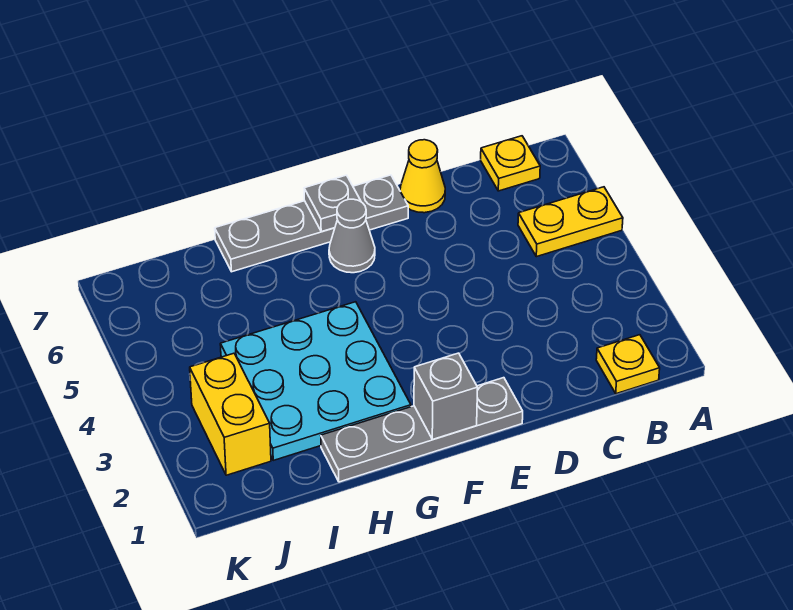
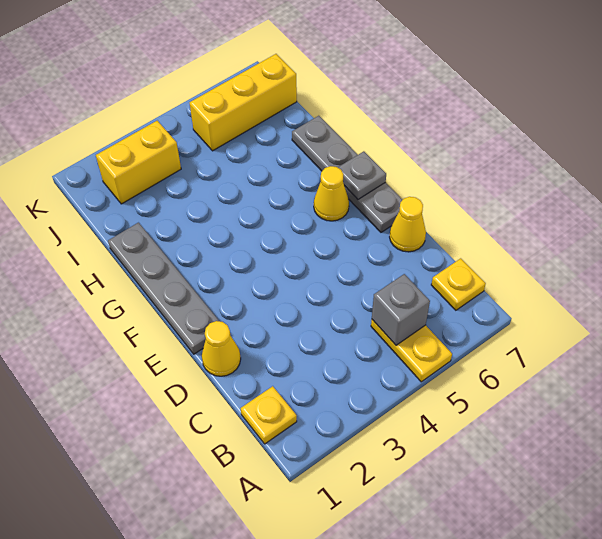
none -> yellow cone D1 level 1
grey brick F1 level 2 -> grey brick B5 level 2
grey cone F6 level 1 -> yellow cone F6 level 1
cyan plate G2:I4 level 1 -> none
none -> yellow brick J5:J7 level 1

